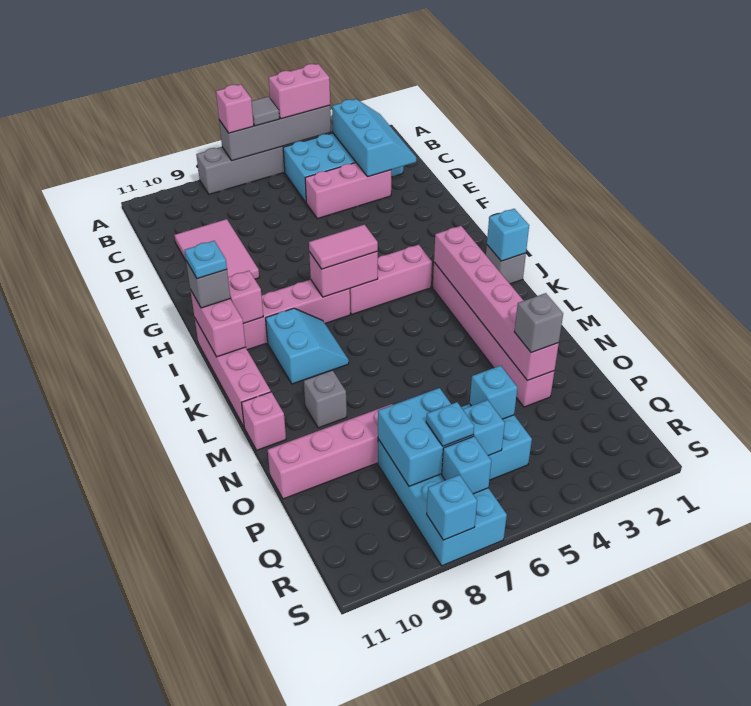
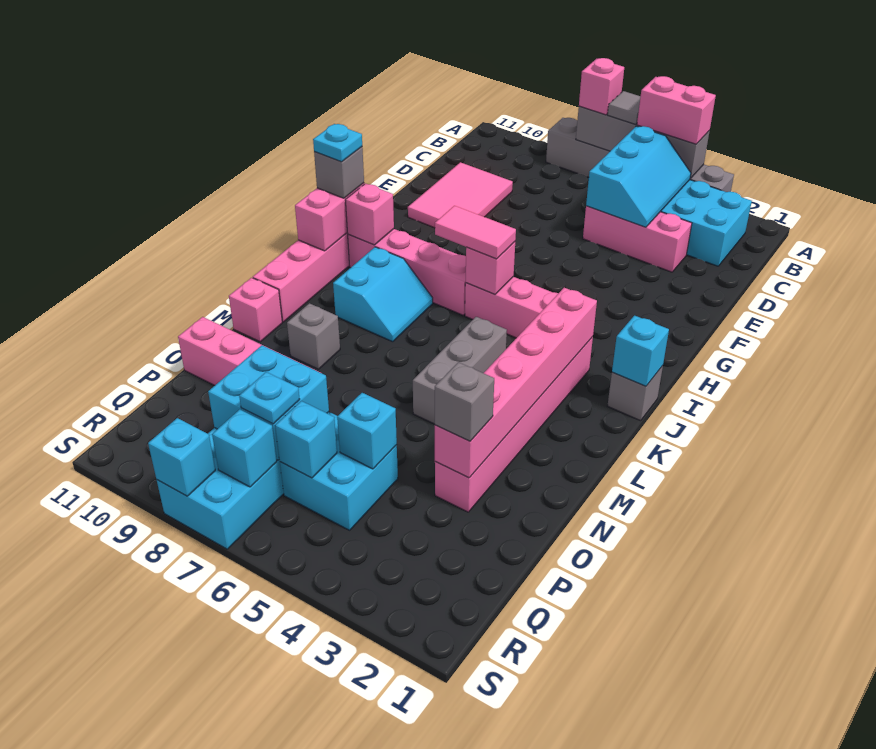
cyan slope B2:D3 level 2 top 3 -> cyan slope B4:D5 level 2 top 5
pink brick I6:I7 level 2 -> pink brick I6 level 2
none -> grey brick K5:M5 level 1

